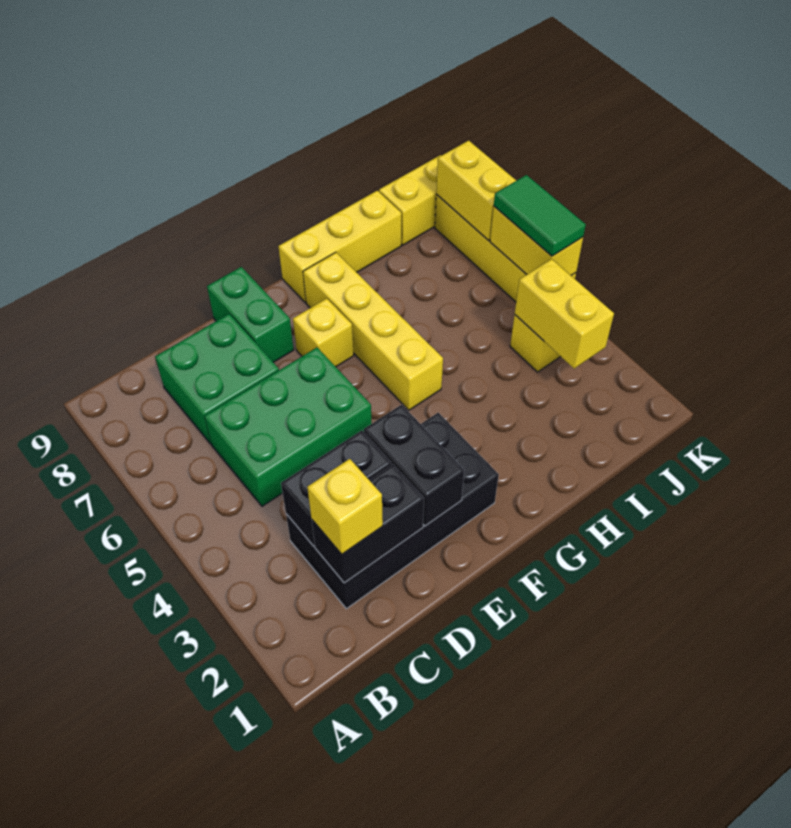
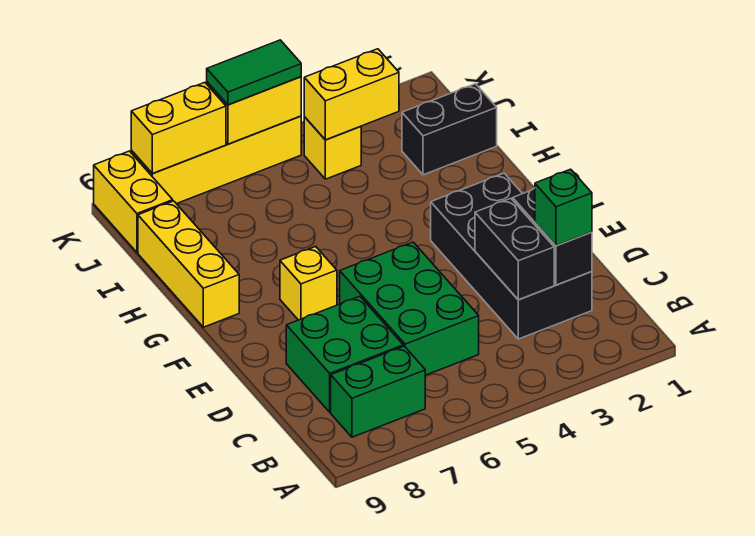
yellow brick C2 level 3 -> green brick C2 level 3
black brick E2:E3 level 2 -> black brick I1:I2 level 1
green brick E8:E9 level 1 -> green brick B7:B8 level 1
yellow brick G5:G8 level 1 -> none

